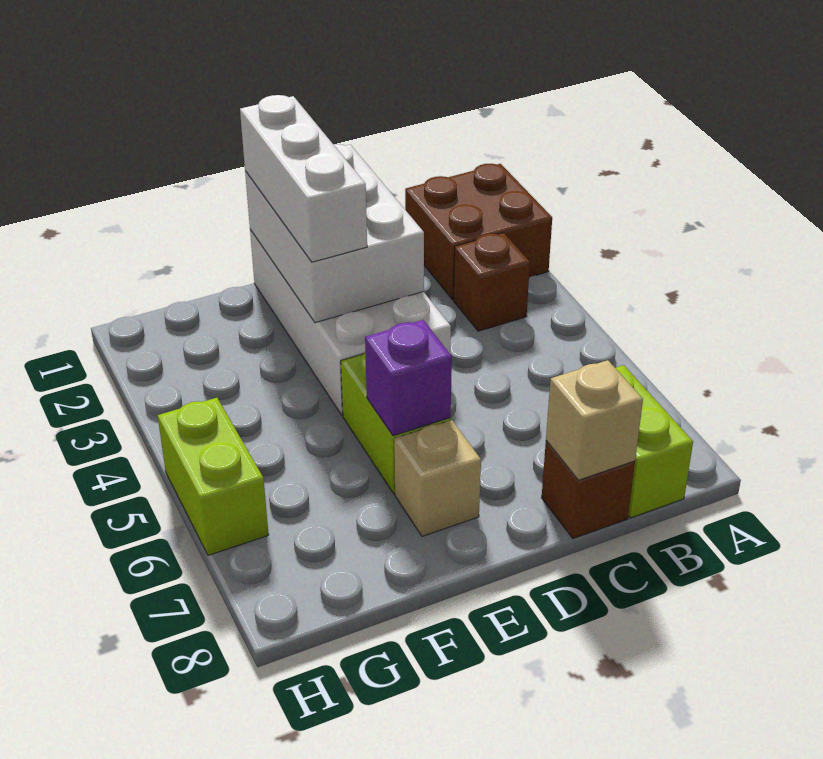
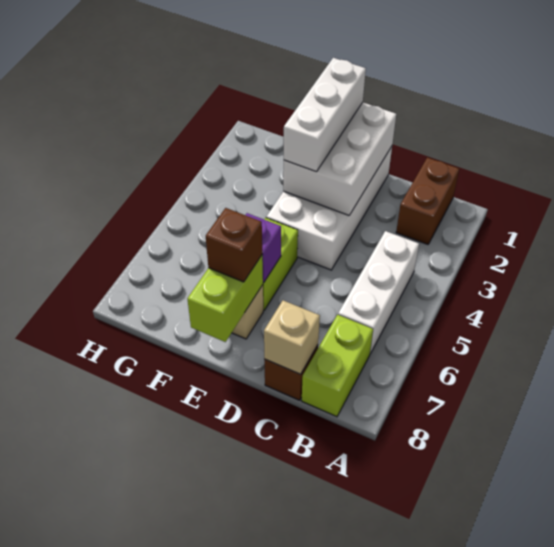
brown brick A1:B2 level 1 -> brown brick B1:B2 level 1
brown brick B3 level 1 -> brown brick E7 level 3
none -> white brick B4:B6 level 1
lime brick H5:H6 level 1 -> lime brick E7:E8 level 2

